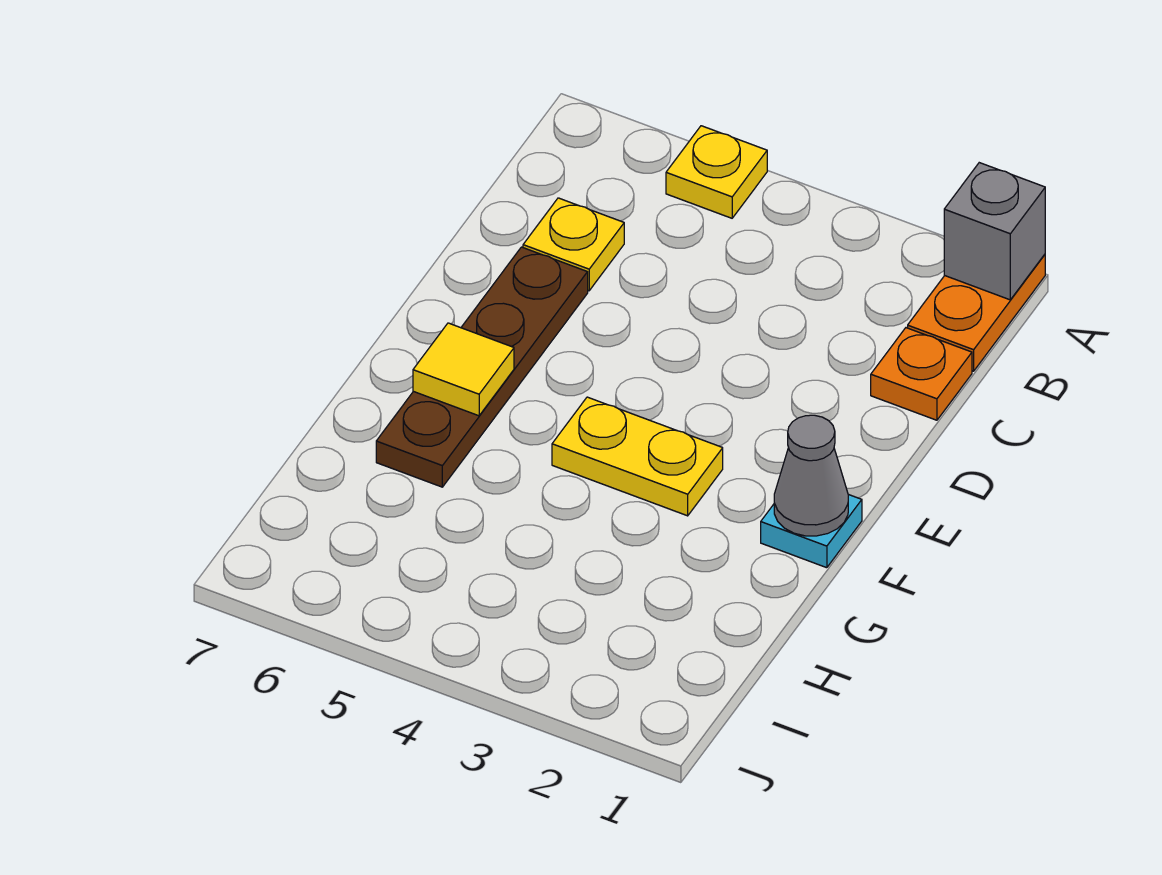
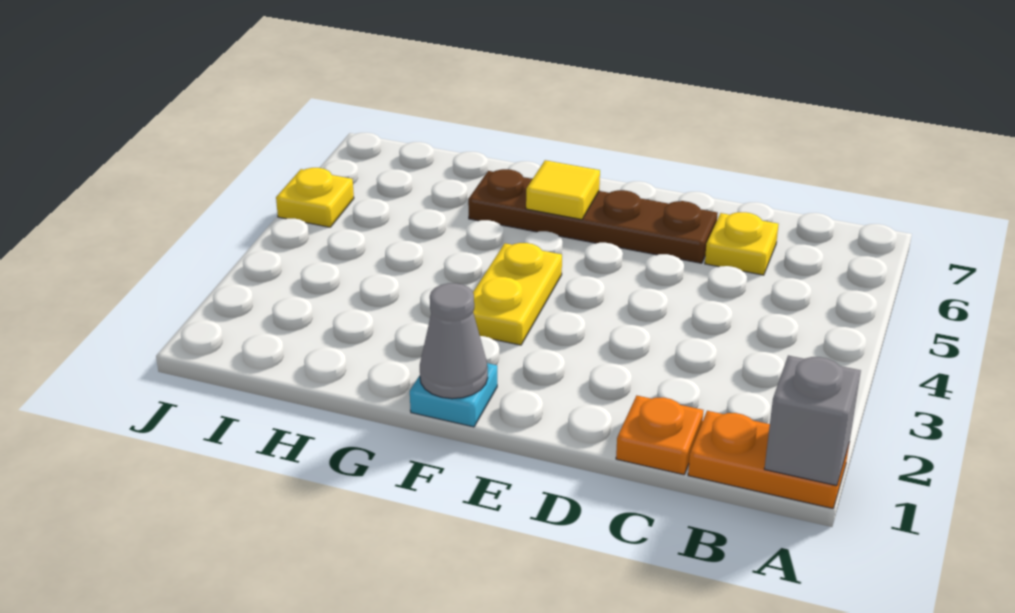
yellow plate A5 level 1 -> yellow plate J5 level 1

